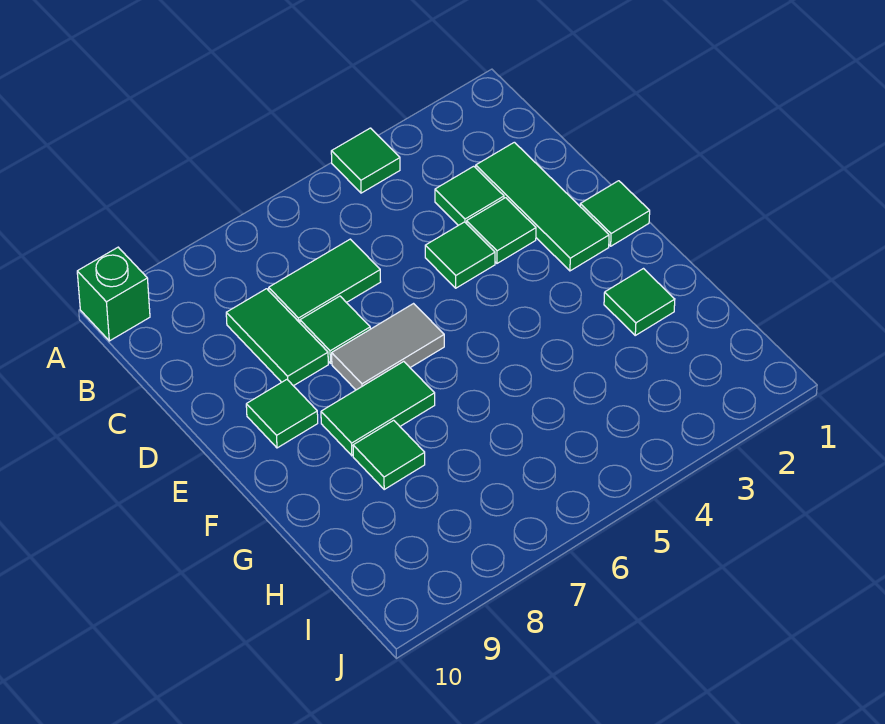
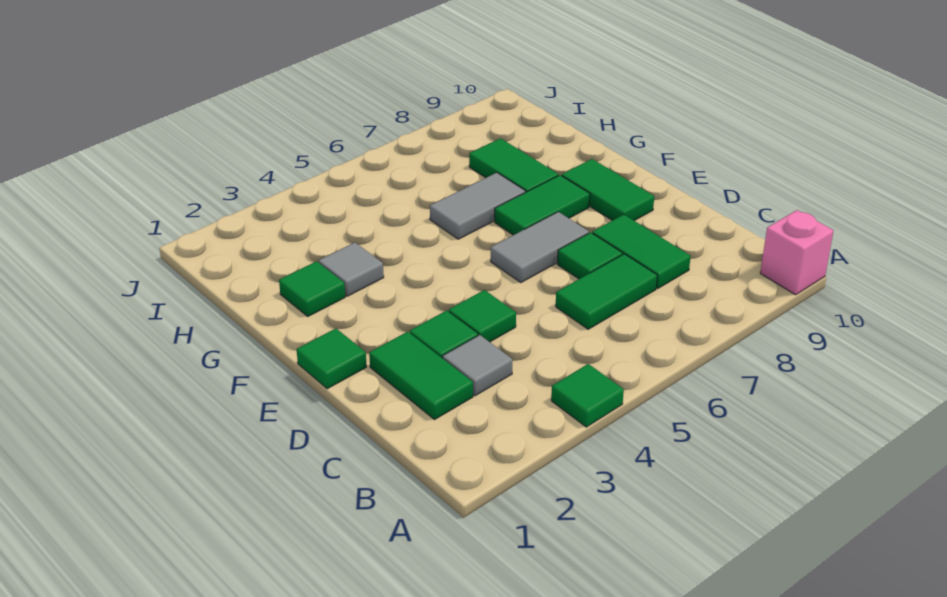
green brick A10 level 1 -> pink brick A10 level 1
green tile C2:E2 level 1 -> green tile C2:D2 level 1
green tile C3 level 1 -> grey tile C3 level 1
green tile E9 level 1 -> green tile E9:F9 level 1
none -> grey tile G3 level 1
none -> grey tile G6:G7 level 1
green tile G8 level 1 -> green tile G8:H8 level 1

